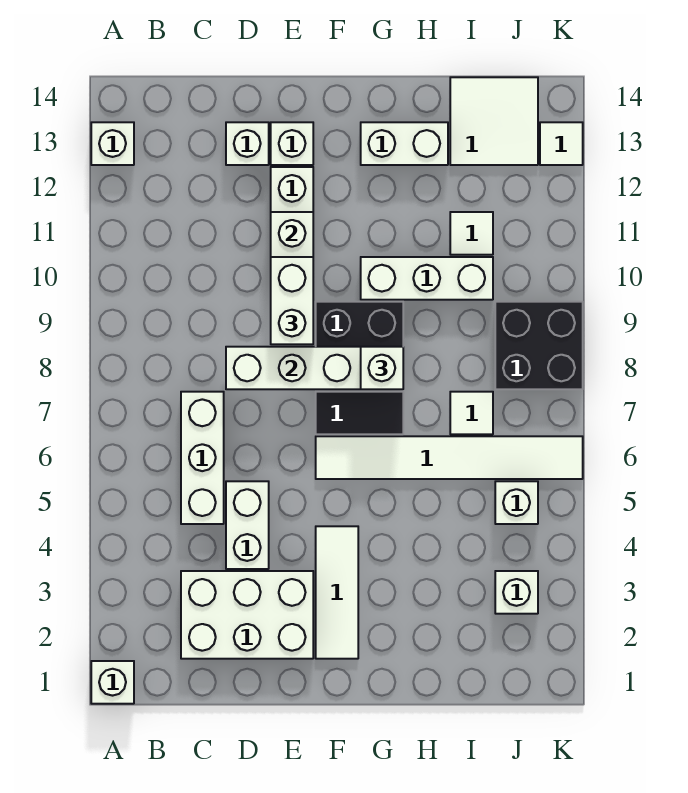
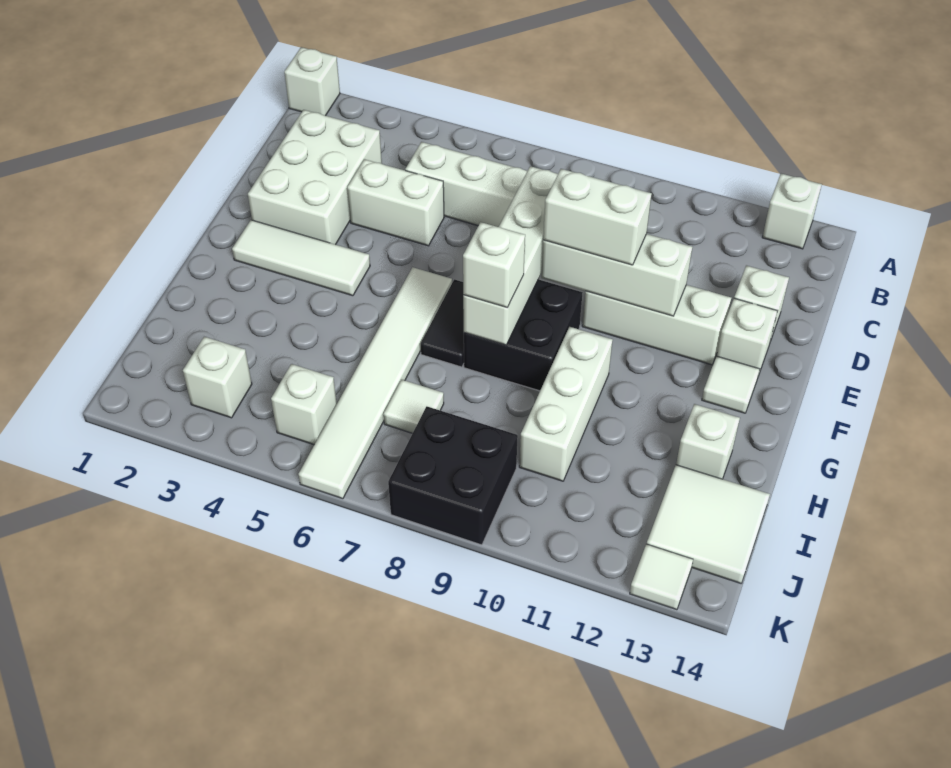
white brick G13:H13 level 1 -> white brick H13 level 1
white tile I11 level 1 -> white tile F13 level 1

